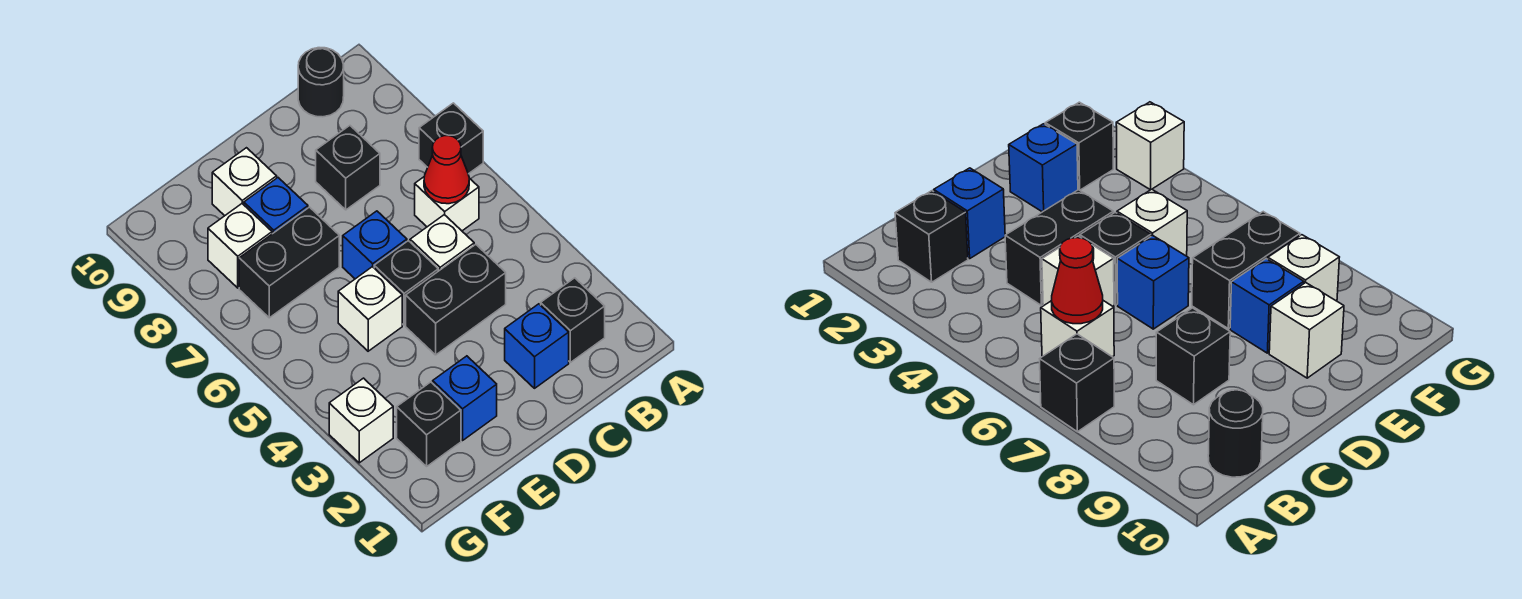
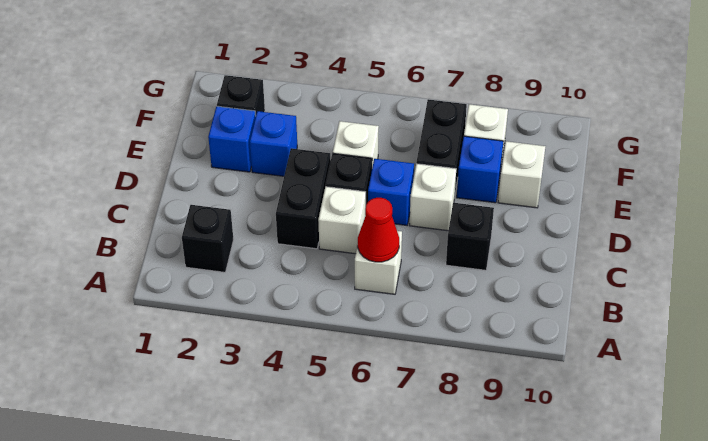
black brick A7 level 1 -> none
black round brick B10 level 1 -> none
blue brick C2 level 1 -> blue brick E3 level 1
white brick G3 level 1 -> white brick D7 level 1

